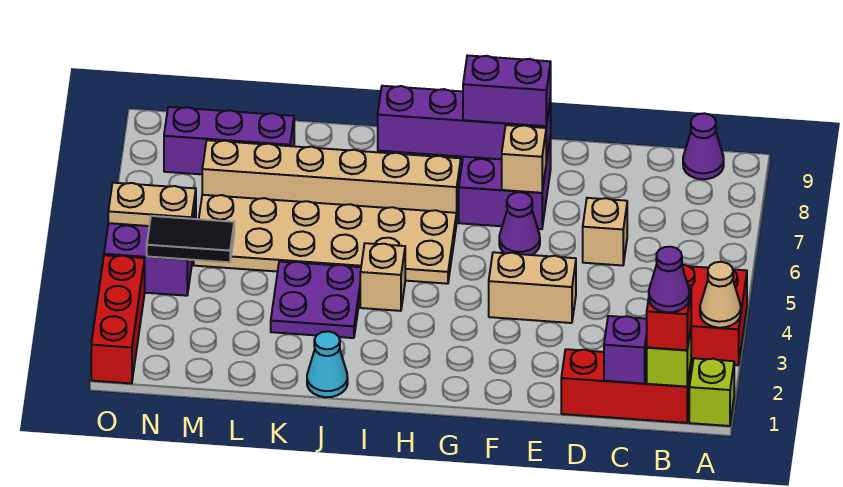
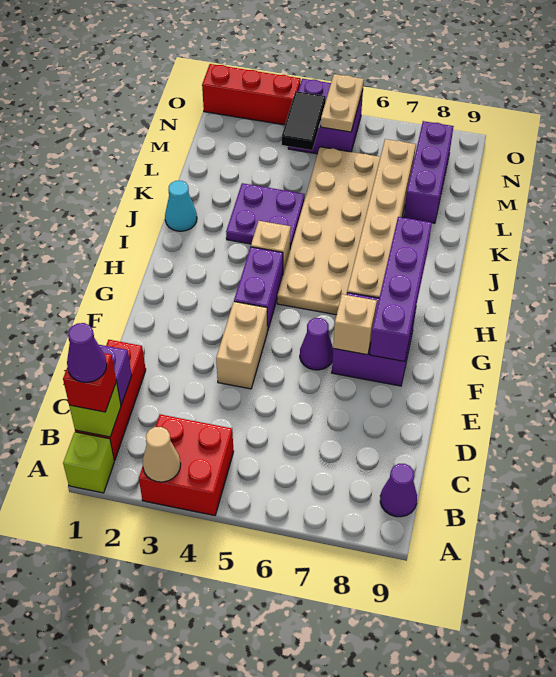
tan brick D6 level 1 -> none
purple brick F8:G8 level 3 -> purple brick G4:H4 level 1

